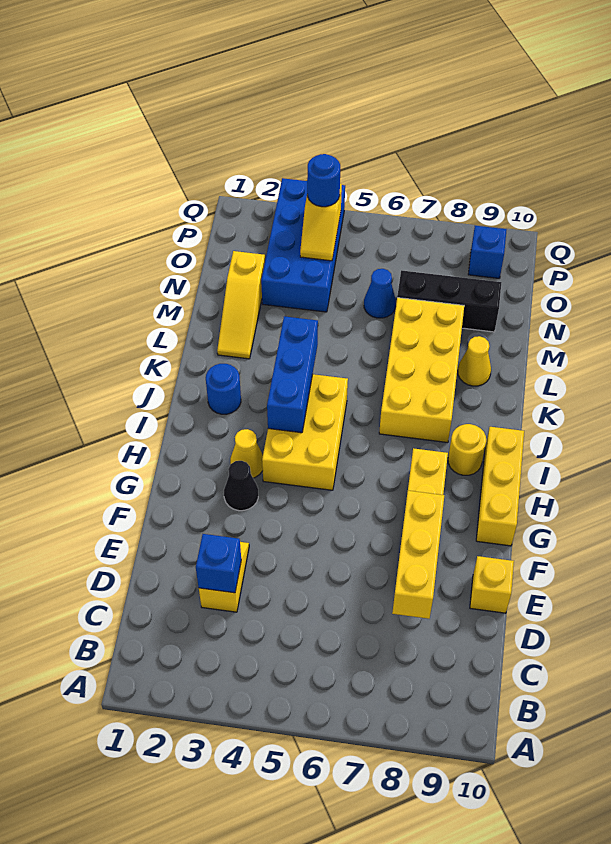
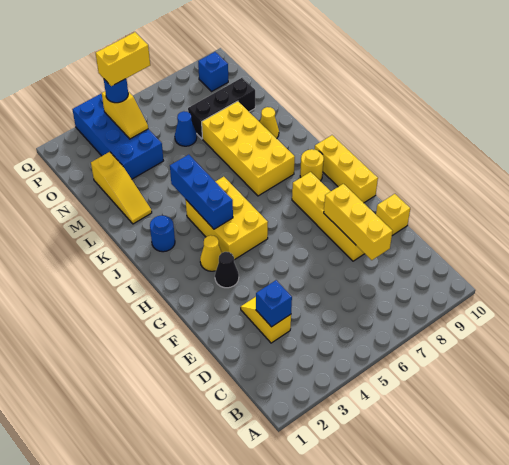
none -> yellow brick P4:P5 level 4

